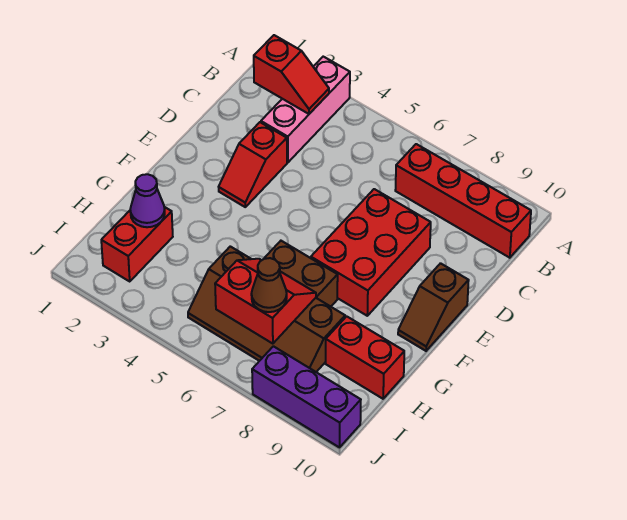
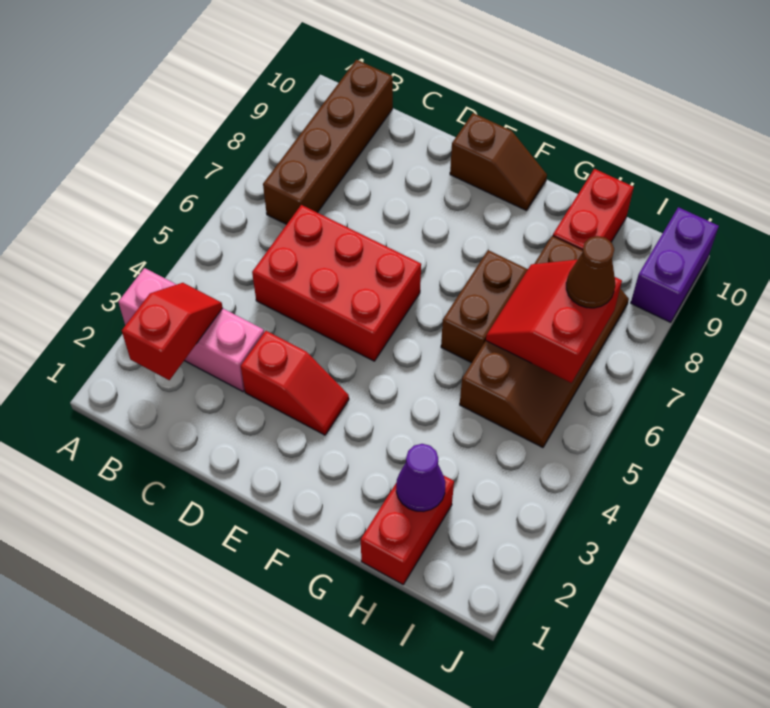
red brick B7:B10 level 1 -> brown brick B7:B10 level 1
red brick D7:F8 level 1 -> red brick C5:E6 level 1
red brick H2:I2 level 1 -> red brick H1:H2 level 1
purple brick J8:J10 level 1 -> purple brick J9:J10 level 1

